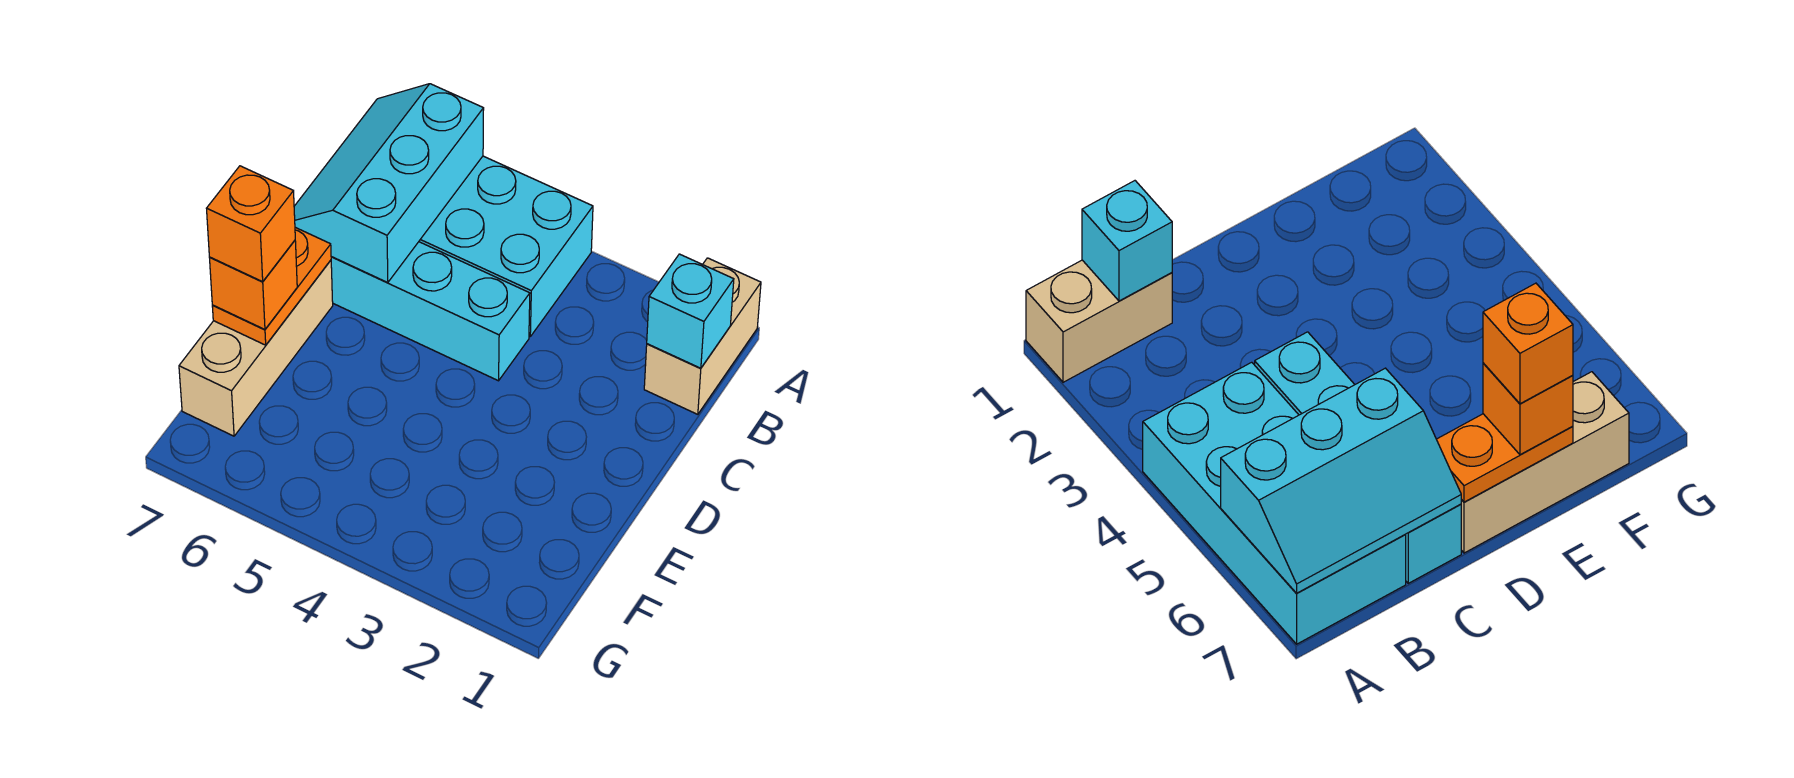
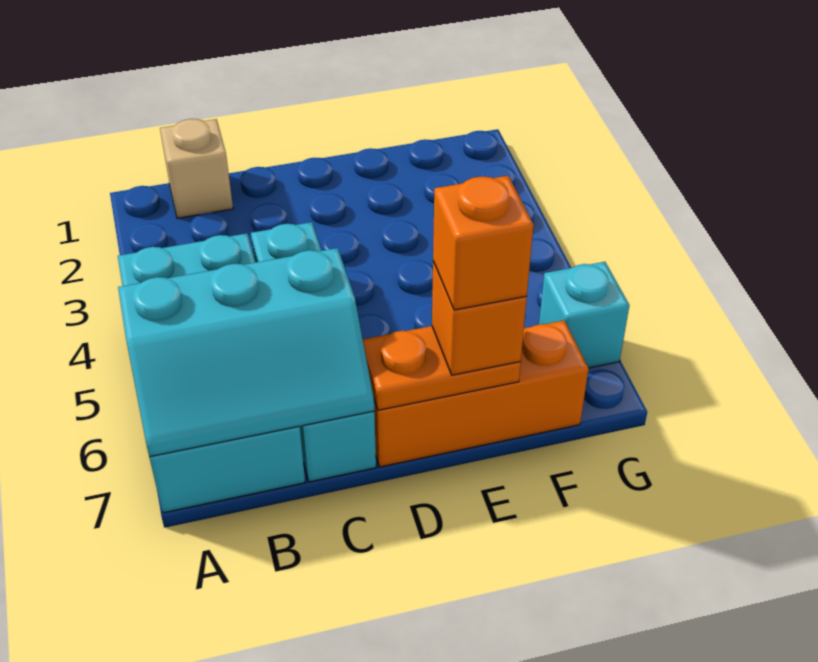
tan brick A1:B1 level 1 -> tan brick B1 level 1
cyan brick B1 level 2 -> cyan brick G6 level 1
tan brick D7:F7 level 1 -> orange brick D7:F7 level 1

